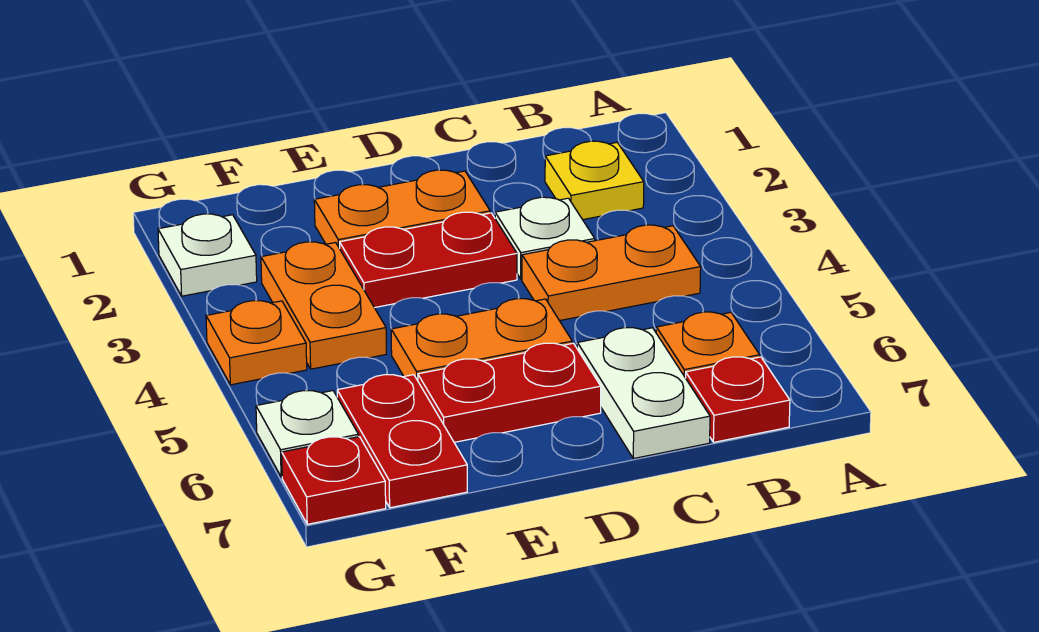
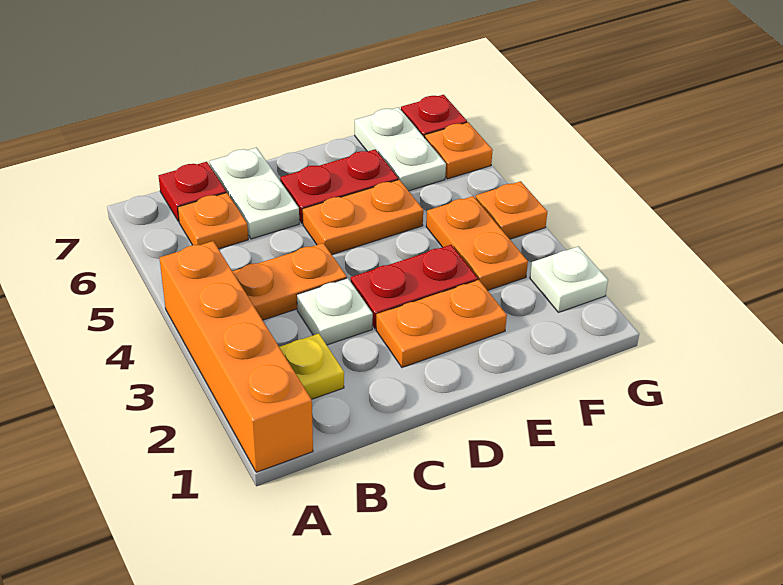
none -> orange brick A1:A4 level 1
red plate F6:F7 level 1 -> white plate F6:F7 level 1
white plate G6 level 1 -> orange plate G6 level 1

